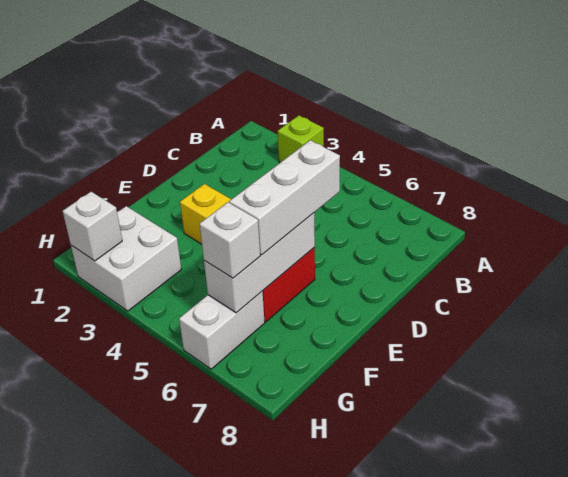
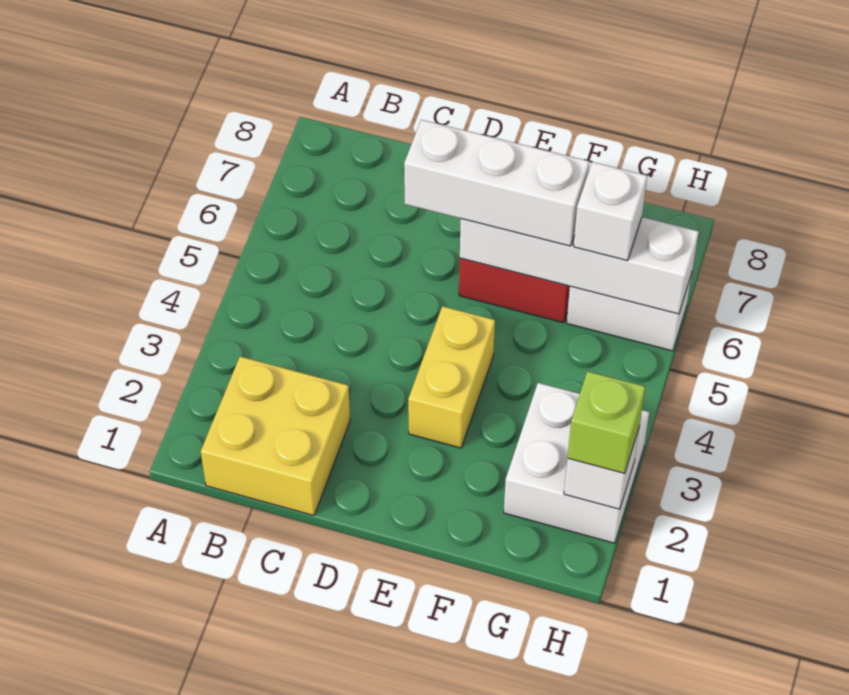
lime brick A3 level 1 -> lime brick H2 level 3
none -> yellow brick B1:C2 level 1
white brick E6:G6 level 2 -> white brick E6:H6 level 2

